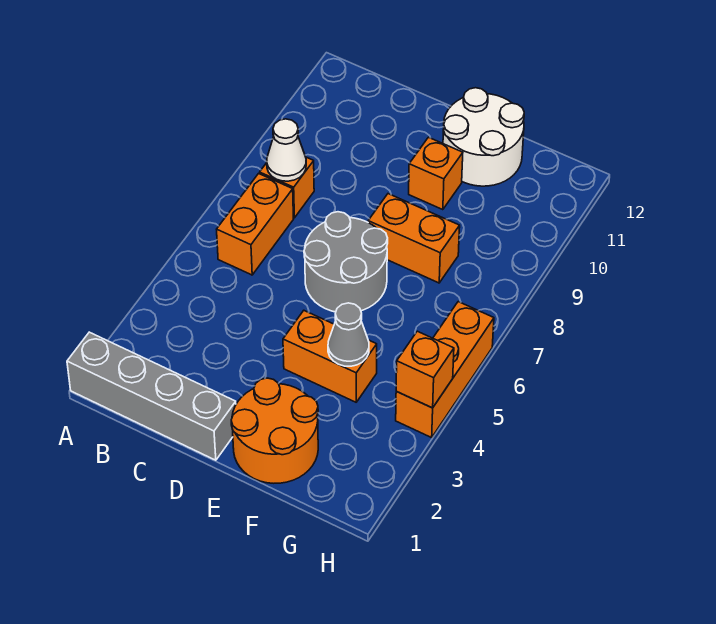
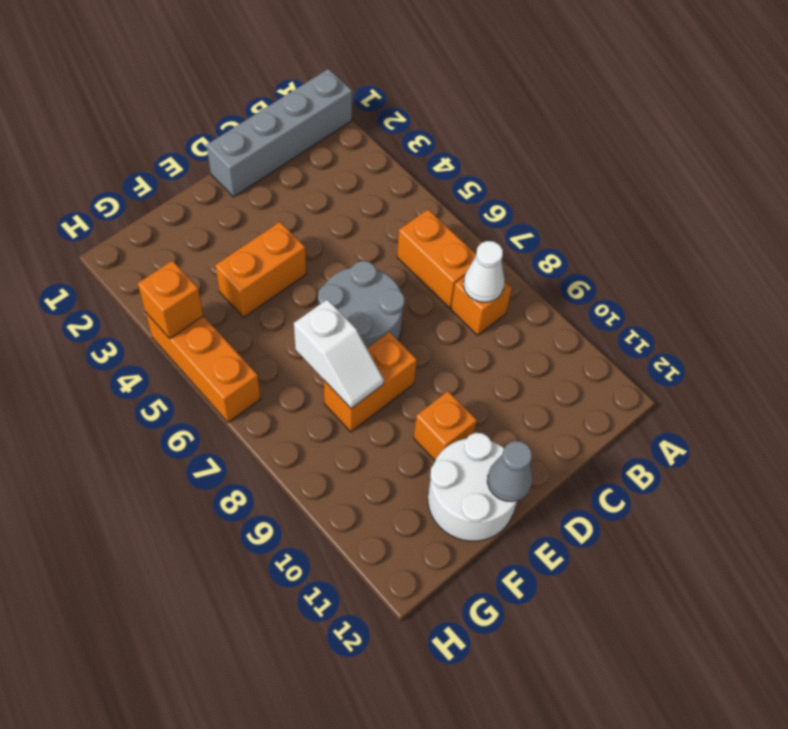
orange round brick E1:F2 level 1 -> none
grey cone F4 level 2 -> grey cone E12 level 2
none -> white slope F7:F8 level 2 top 7

